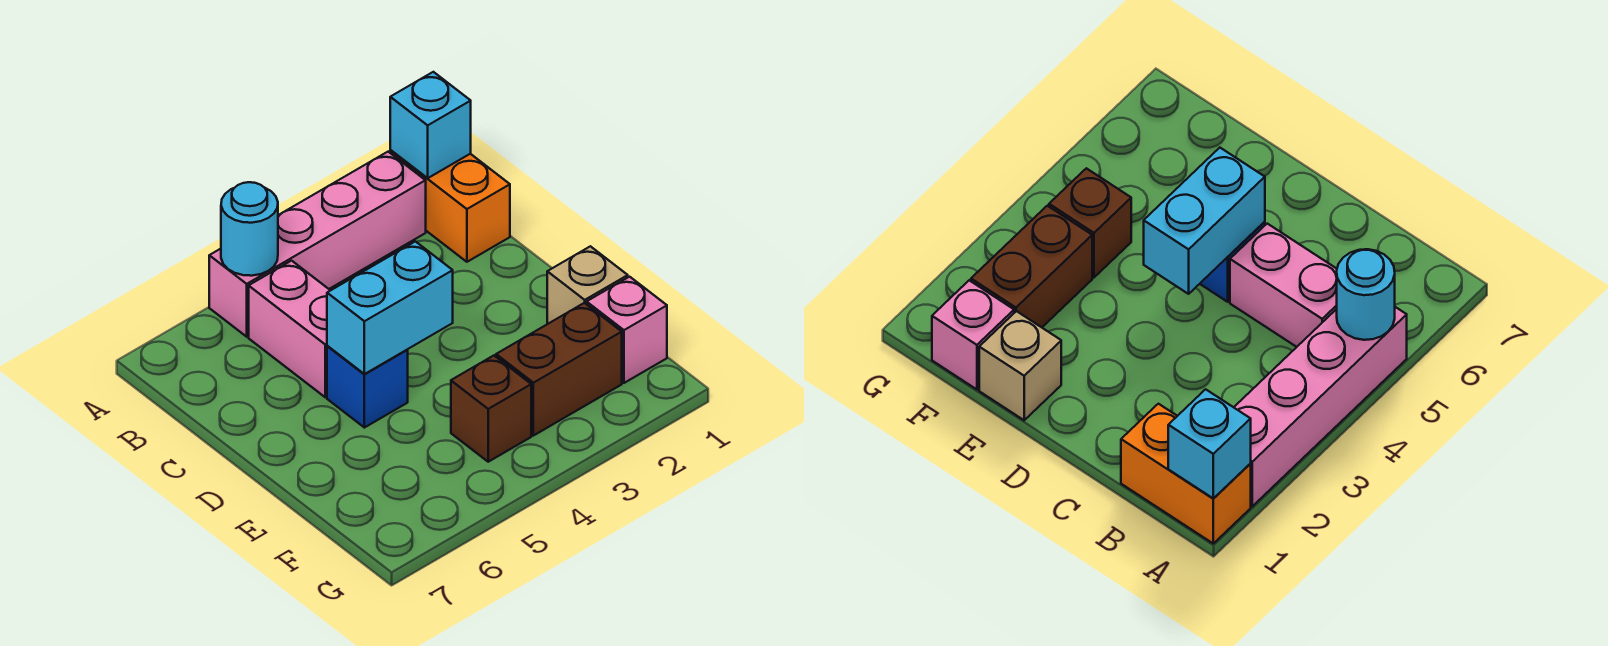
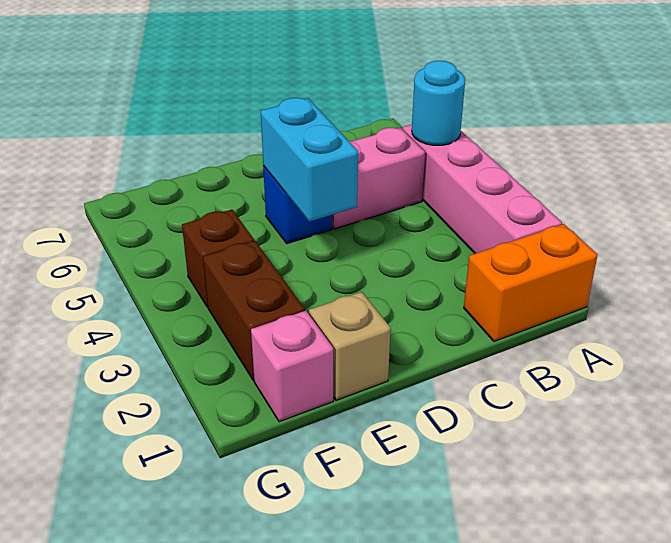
cyan brick A1 level 2 -> none

